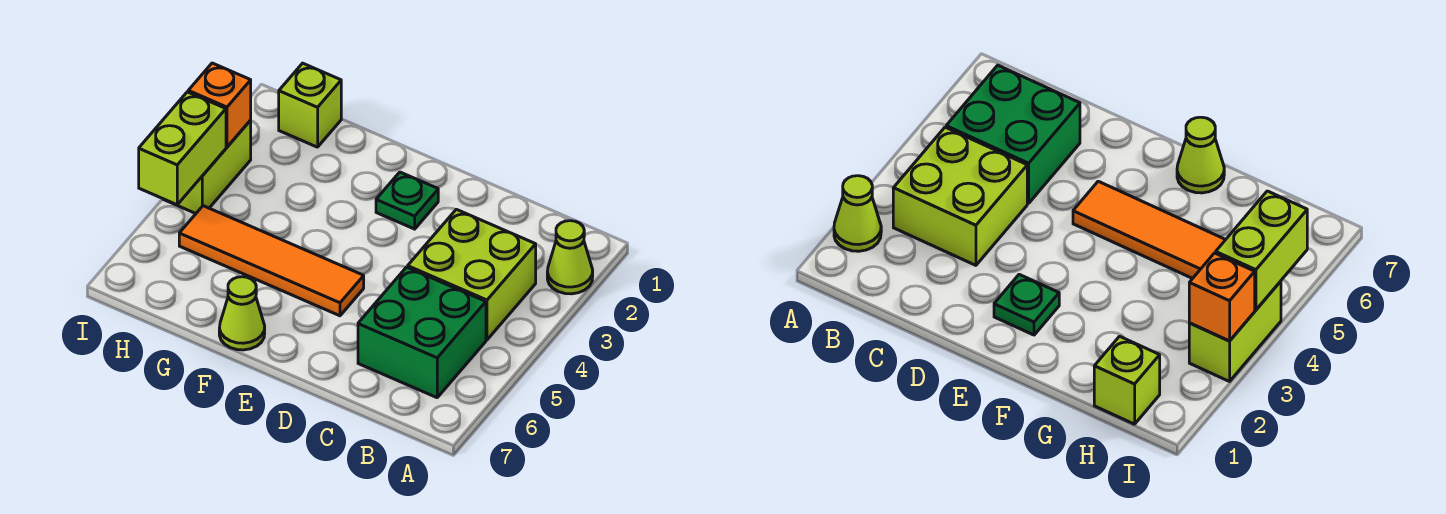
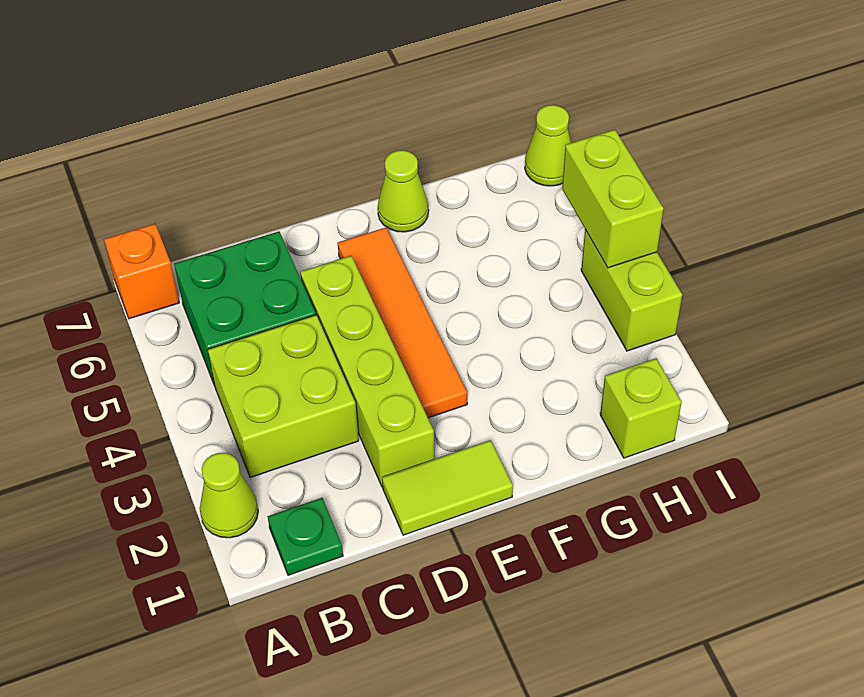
none -> lime tile D1:E1 level 1
none -> lime brick D2:D5 level 1
green plate E2 level 1 -> green plate B1 level 1
orange tile E5:H5 level 1 -> orange tile E3:E6 level 1
orange brick I3 level 2 -> orange brick A7 level 1
none -> lime cone I7 level 1

